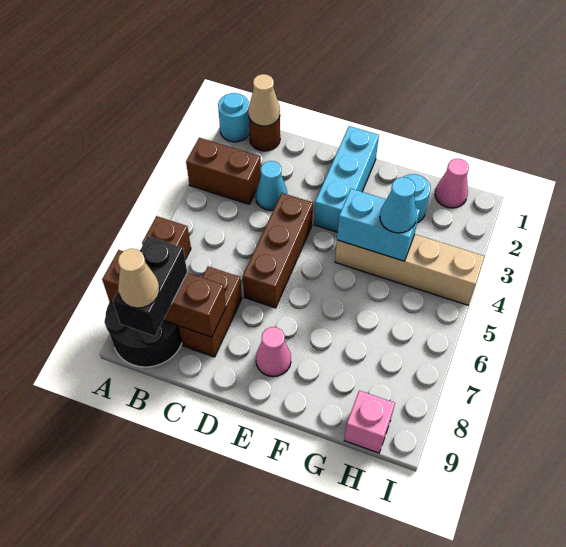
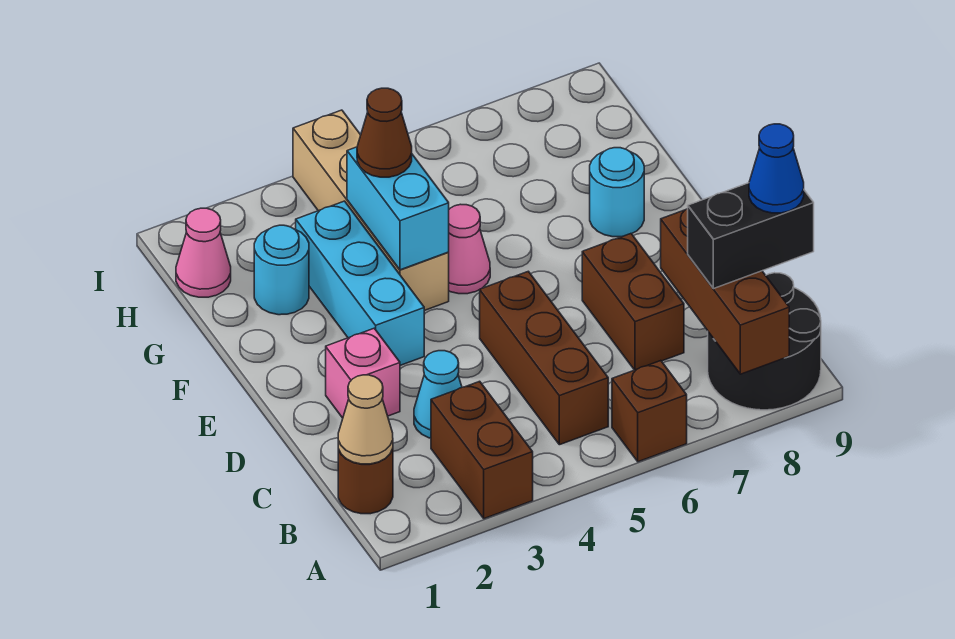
cyan round brick A1 level 1 -> cyan round brick F8 level 1
tan cone B9 level 4 -> blue cone B9 level 4
brown brick C7:C8 level 1 -> brown brick C7:D7 level 1
brown brick D4:D6 level 1 -> brown brick B5:D5 level 1
cyan brick E1:E3 level 1 -> cyan brick E3:G3 level 1
pink cone E8 level 1 -> pink cone F5 level 1
cyan cone G4 level 3 -> brown cone G4 level 3
pink brick H9 level 1 -> pink brick D2 level 1

